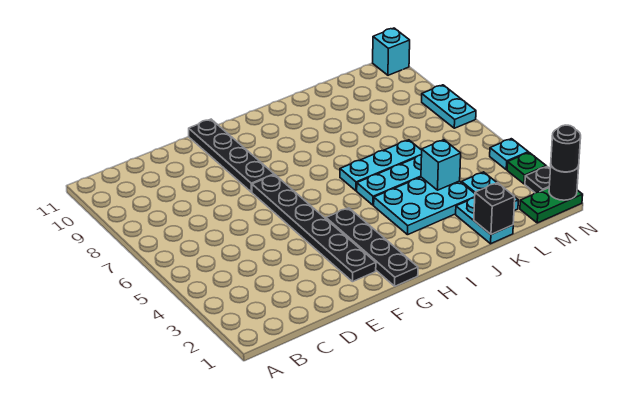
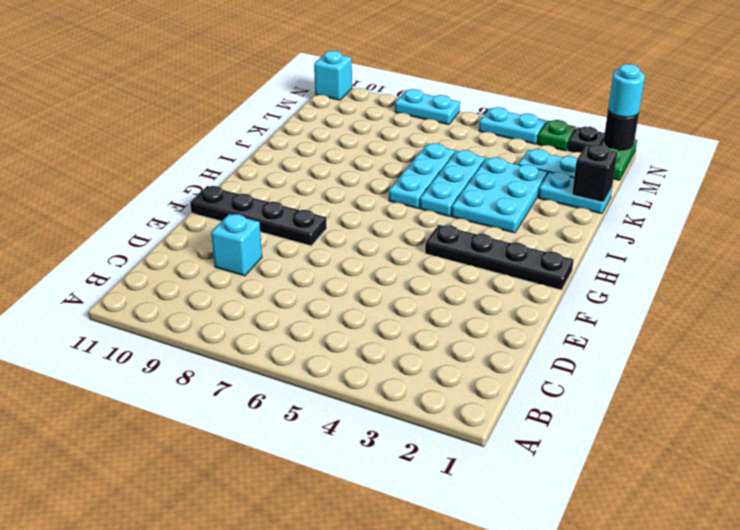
black plate F2:F7 level 1 -> none
cyan brick K4 level 2 -> cyan brick D9 level 1
black round brick N1 level 3 -> cyan round brick N1 level 3
cyan plate N4 level 1 -> cyan plate N4:N5 level 1

